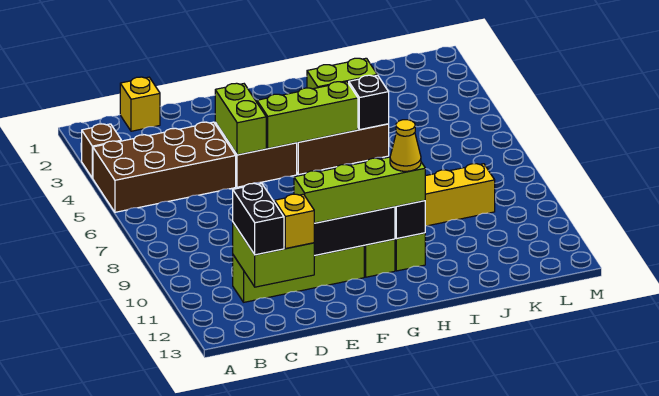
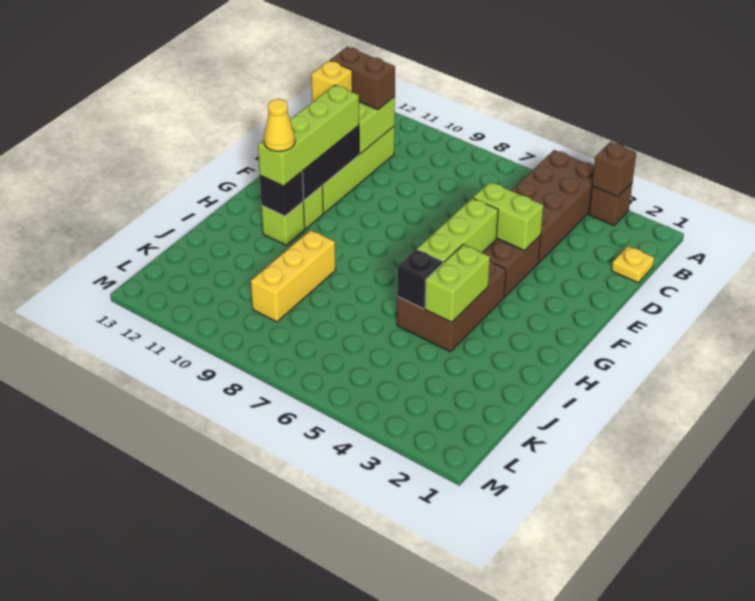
none -> brown brick A3 level 2
yellow brick C1 level 1 -> yellow plate C1 level 1
black brick C11:C12 level 3 -> brown brick C11:C12 level 3

